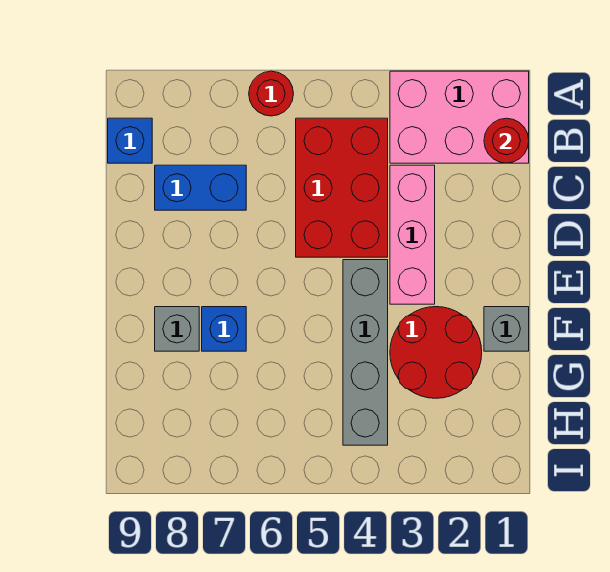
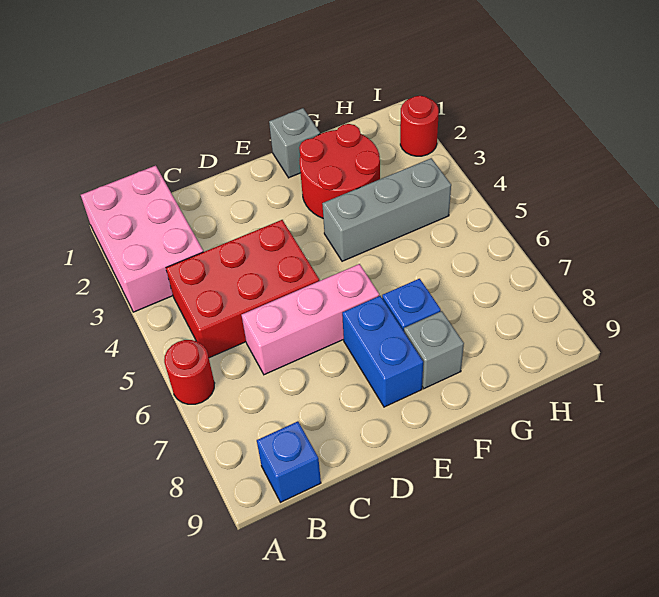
red round brick B1 level 2 -> red round brick I2 level 1
pink brick C3:E3 level 1 -> pink brick C6:E6 level 1
blue brick C7:C8 level 1 -> blue brick E7:E8 level 1
grey brick E4:H4 level 1 -> grey brick F4:H4 level 1

